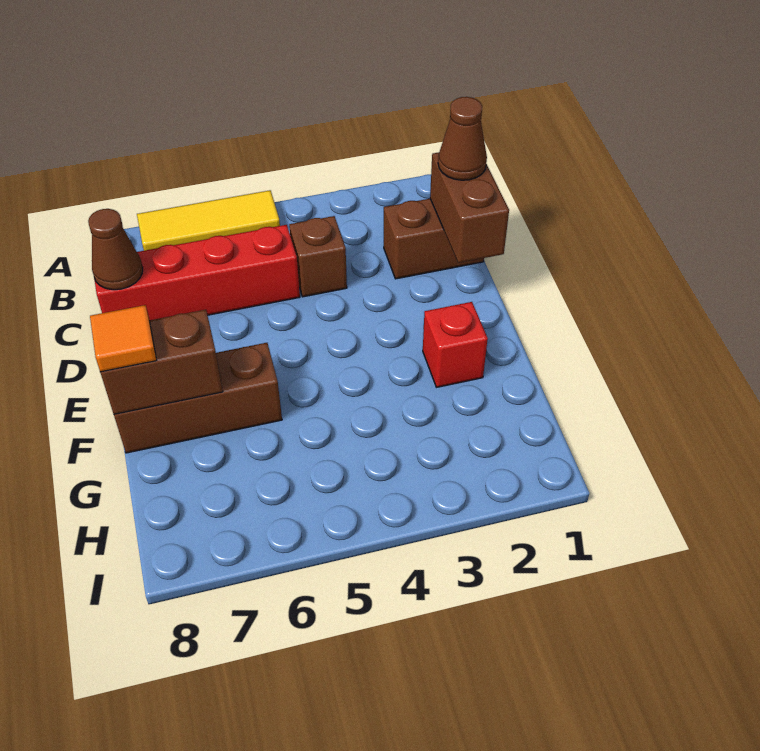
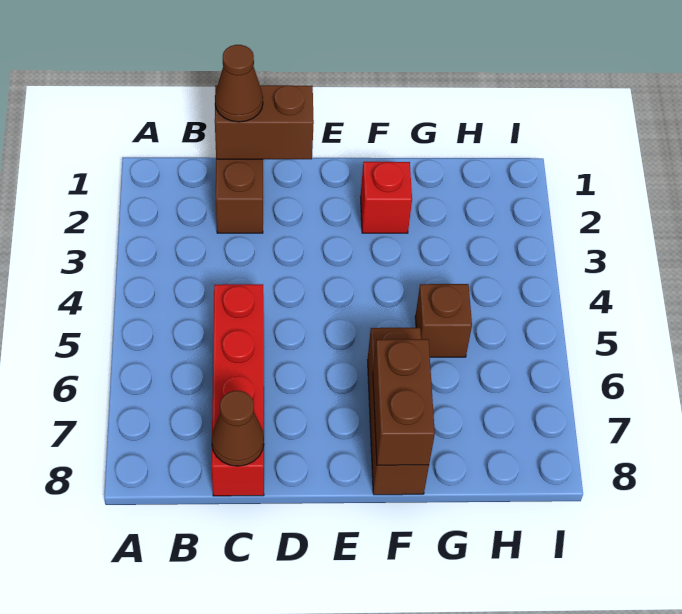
yellow tile A5:A7 level 1 -> none
brown brick C4 level 1 -> brown brick G5 level 1
orange tile F8 level 3 -> none

